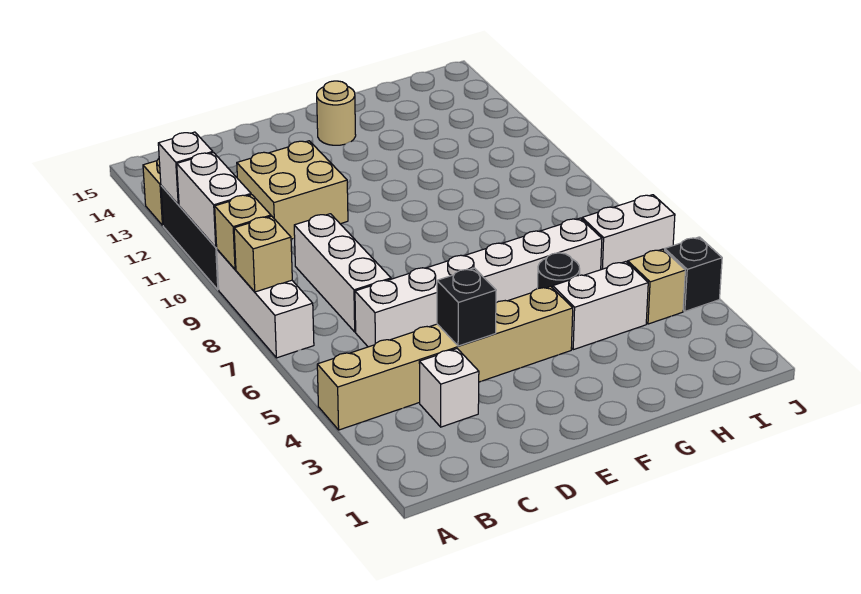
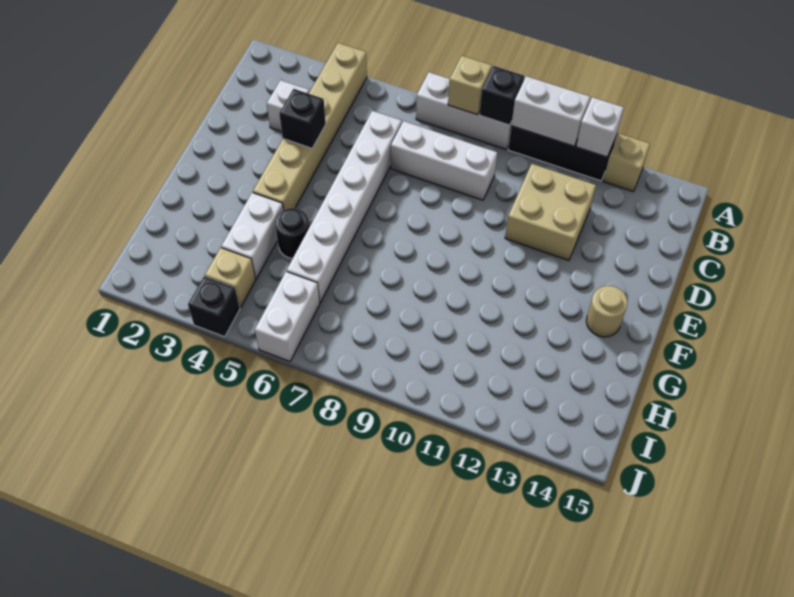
tan brick A9 level 2 -> black brick A9 level 2

